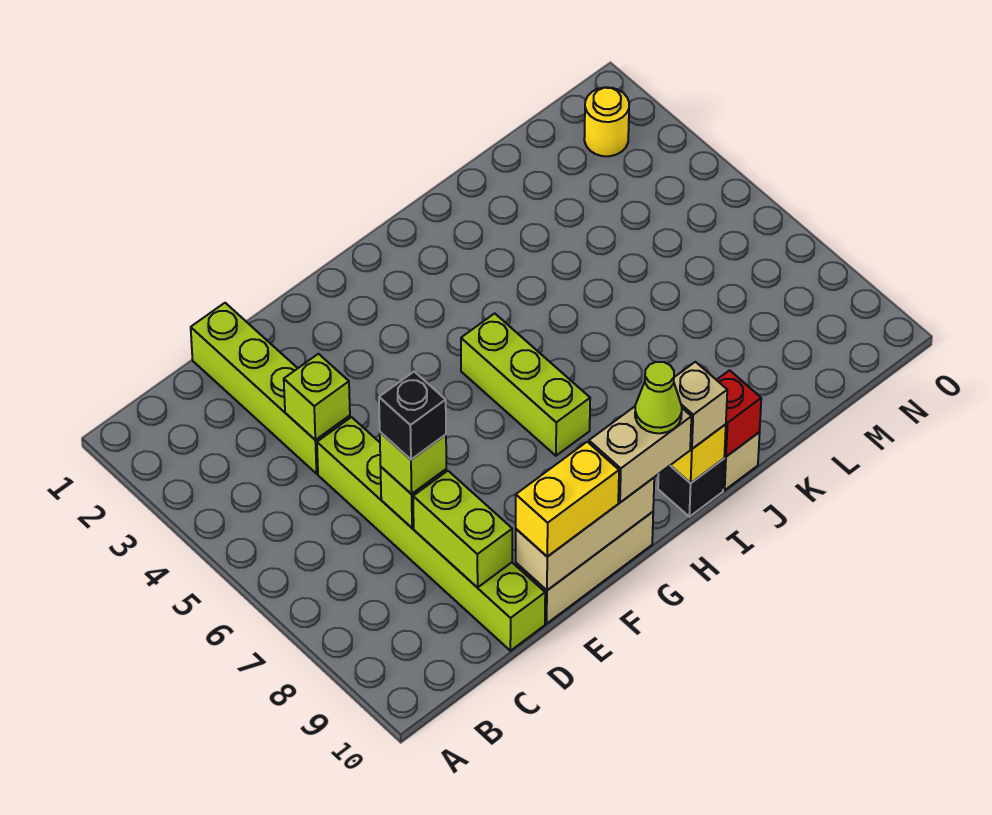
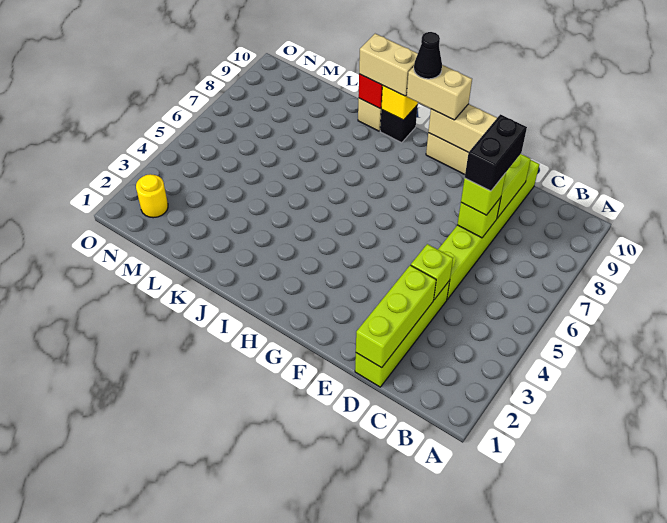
black brick D7 level 4 -> black brick D7:D8 level 4
yellow brick E10:F10 level 3 -> none
lime brick H5:H7 level 1 -> lime brick D1:D3 level 2
lime cone H10 level 4 -> black cone H10 level 4
tan brick I10 level 3 -> tan brick I10:J10 level 3

